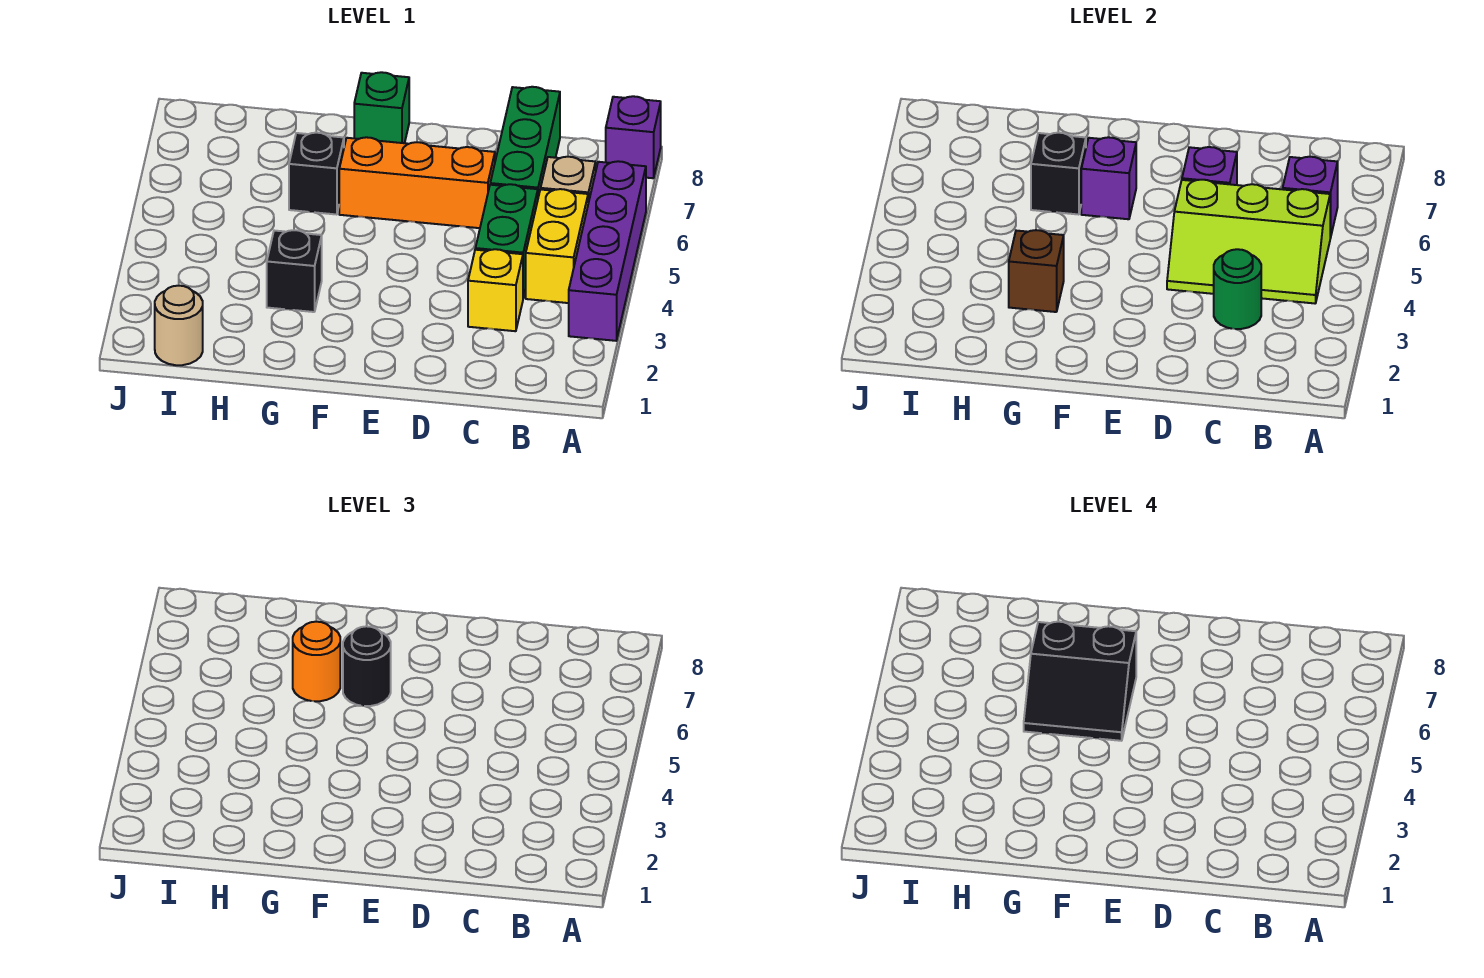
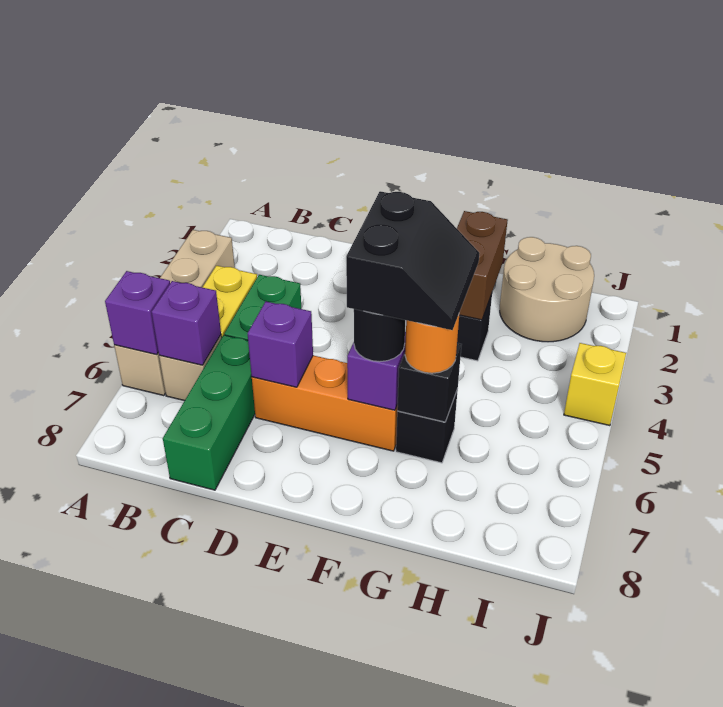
purple brick A3:A6 level 1 -> tan brick A3:A6 level 1
purple brick A8 level 1 -> purple brick A6 level 2
lime slope B4:D5 level 2 top 5 -> none
yellow brick C3 level 1 -> yellow brick J4 level 1
green round brick C3 level 2 -> none
black slope F5:G6 level 4 top 6 -> black slope F5:G6 level 4 top F
green brick F8 level 1 -> none
brown brick G3 level 2 -> brown brick G2:G3 level 2
tan round brick I1 level 1 -> tan round brick H1:I2 level 1

